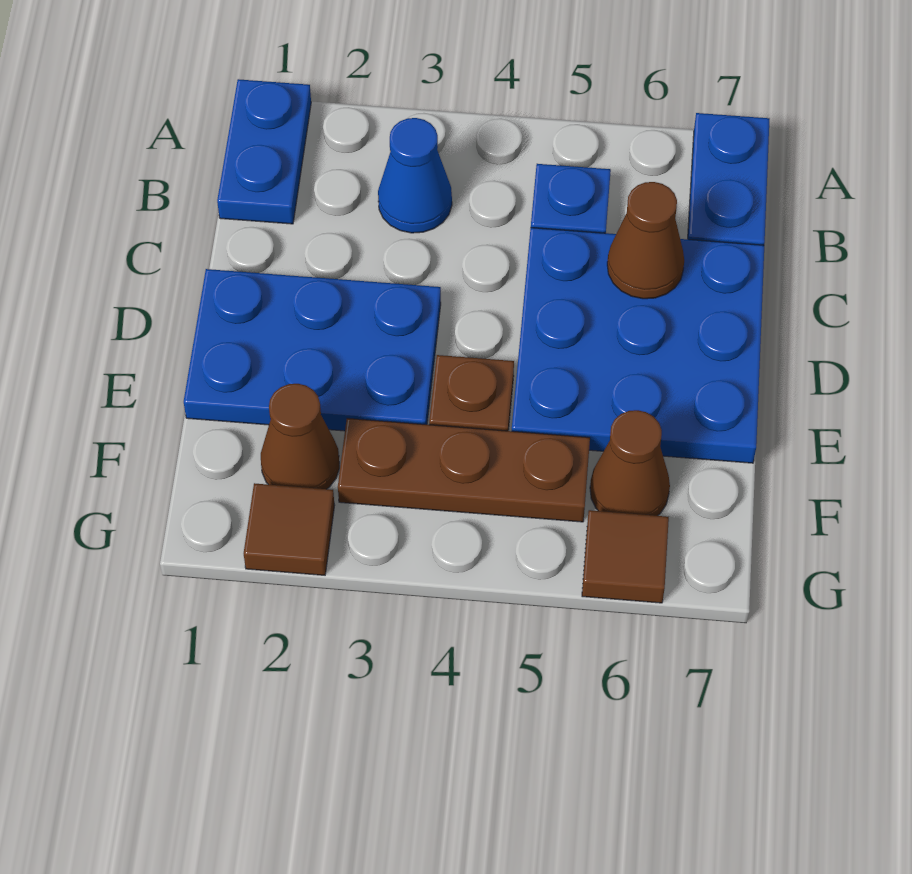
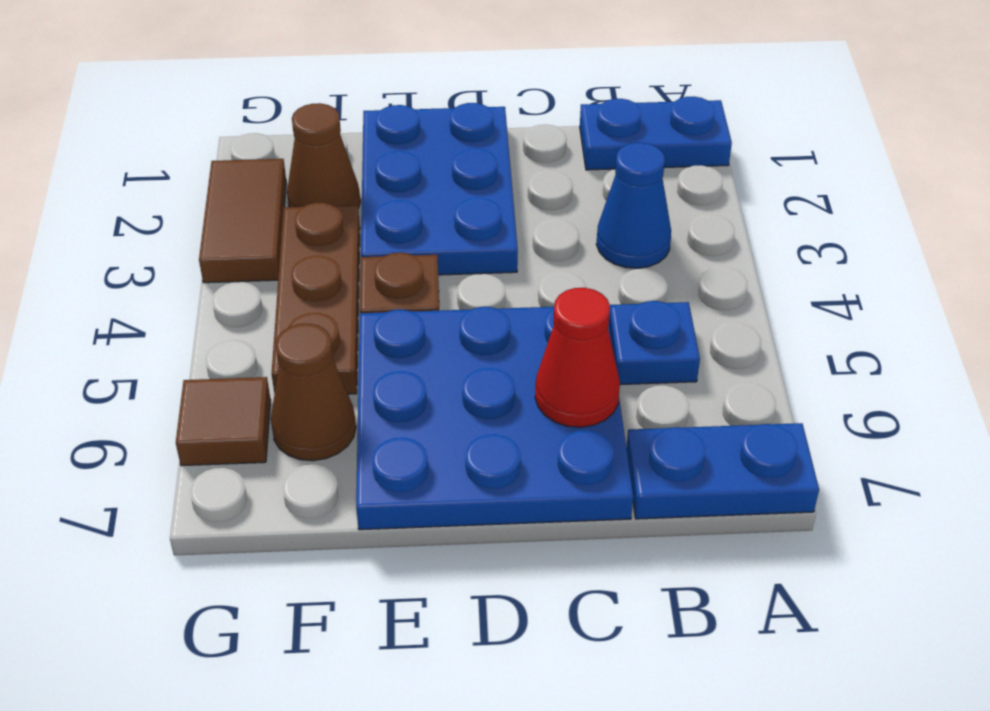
brown cone C6 level 2 -> red cone C6 level 2
brown tile G2 level 1 -> brown tile G2:G3 level 1

